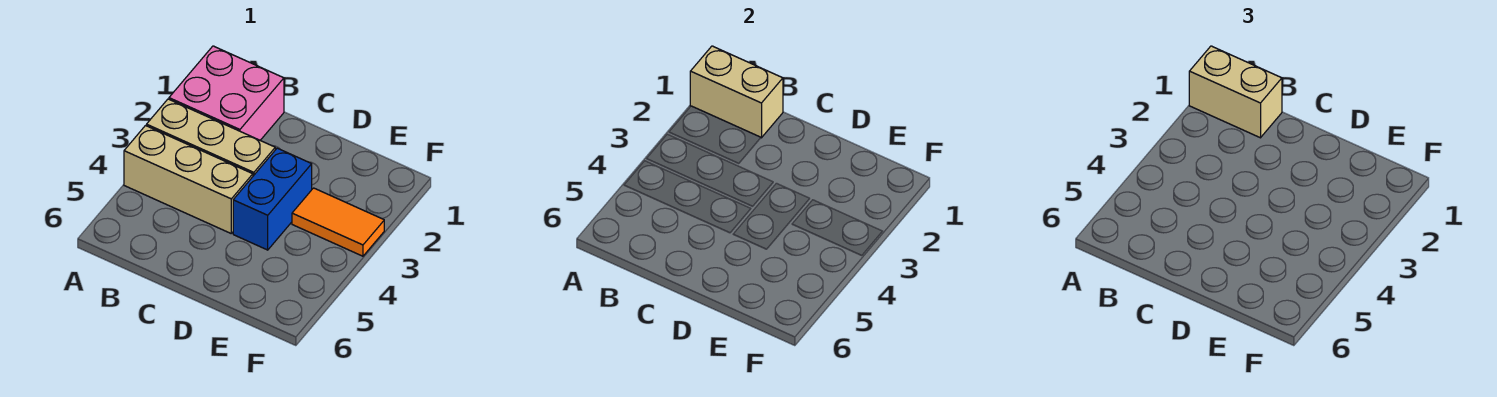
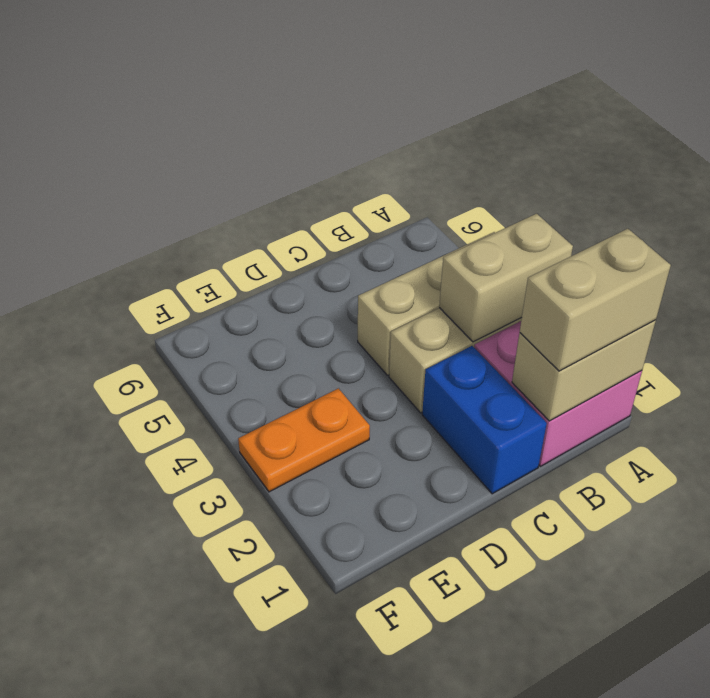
none -> tan brick A3:B3 level 2
blue brick D3:D4 level 1 -> blue brick C1:C2 level 1
orange tile E3:F3 level 1 -> orange plate E3:F3 level 1

